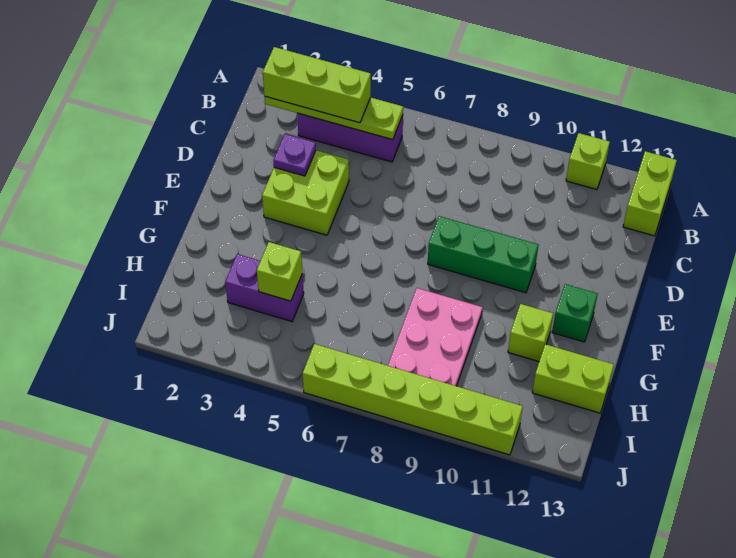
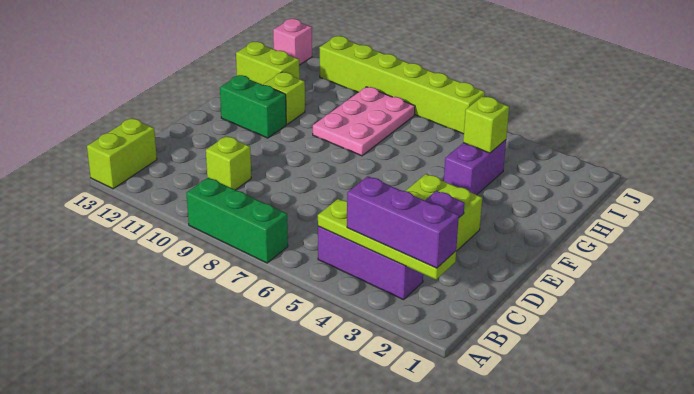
lime brick A11 level 1 -> lime brick C10 level 1
lime brick B2:B4 level 3 -> purple brick B2:B4 level 3
green brick E8:E10 level 1 -> green brick A7:A9 level 1
green brick F12 level 1 -> green brick F11:F12 level 1
purple brick H3:H4 level 1 -> purple brick G4:H4 level 1
none -> pink brick J13 level 1

